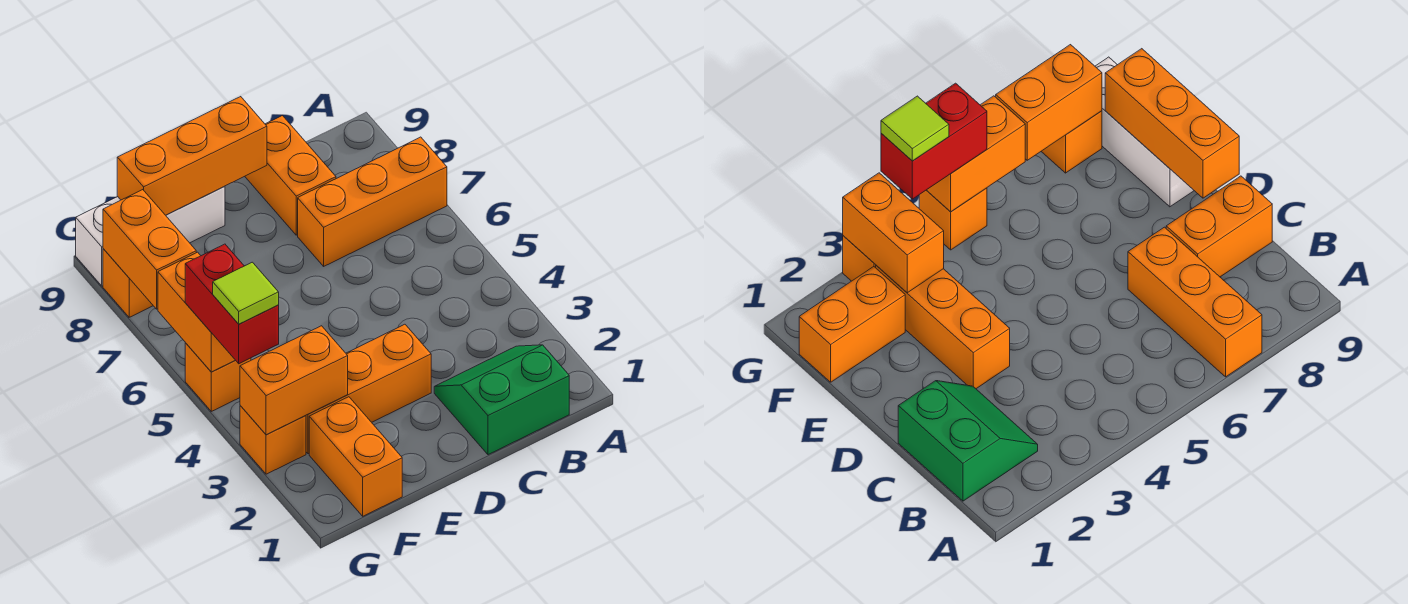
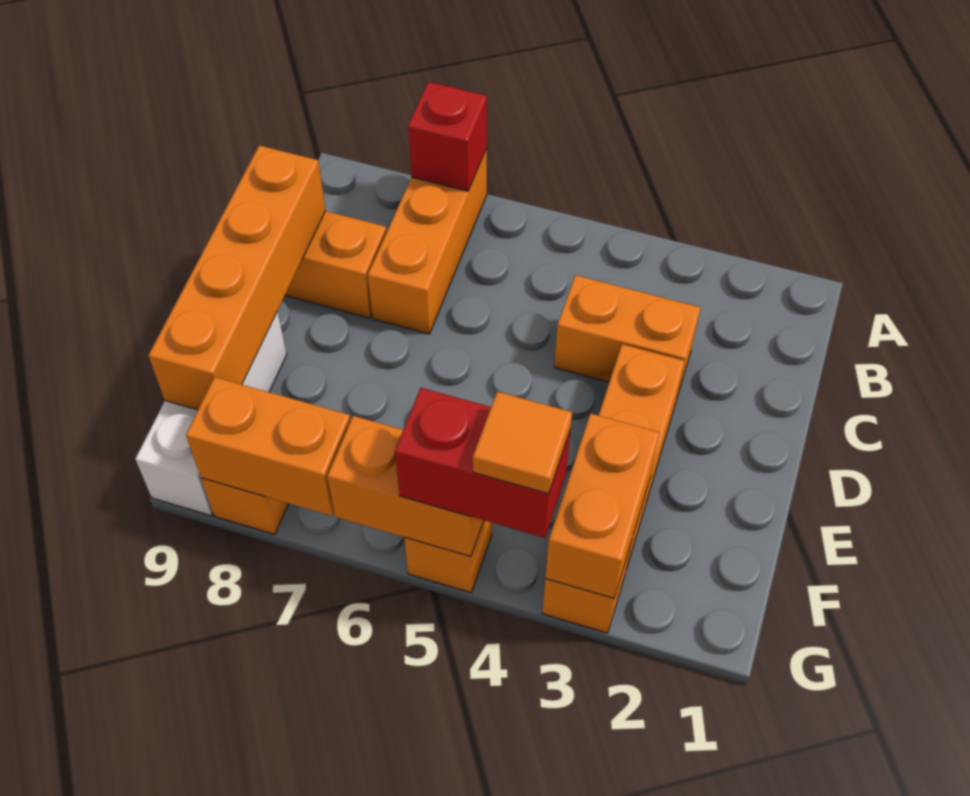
none -> red brick A7 level 2
green slope B1:C2 level 1 top 1 -> none
orange brick D9:F9 level 2 -> orange brick C9:F9 level 2
orange brick F1:F2 level 1 -> orange brick C3:C4 level 1
lime tile G4 level 4 -> orange tile G4 level 4

